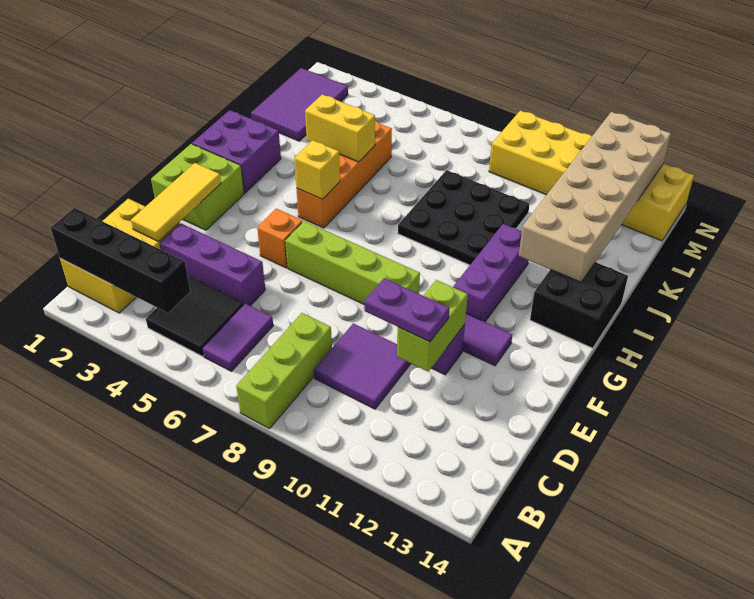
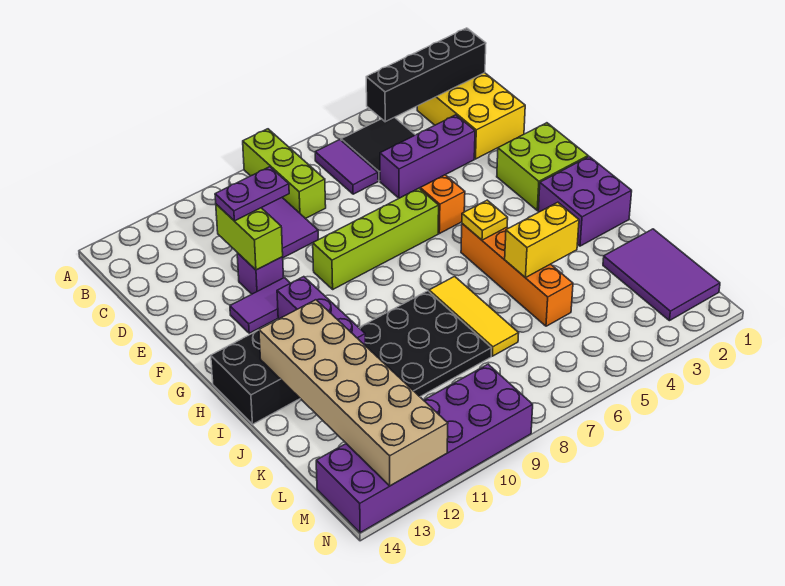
yellow tile D2:F2 level 2 -> yellow tile I7:K7 level 1
yellow brick H5 level 2 -> yellow plate H5 level 2
yellow brick M9:N14 level 1 -> purple brick M9:N14 level 1

